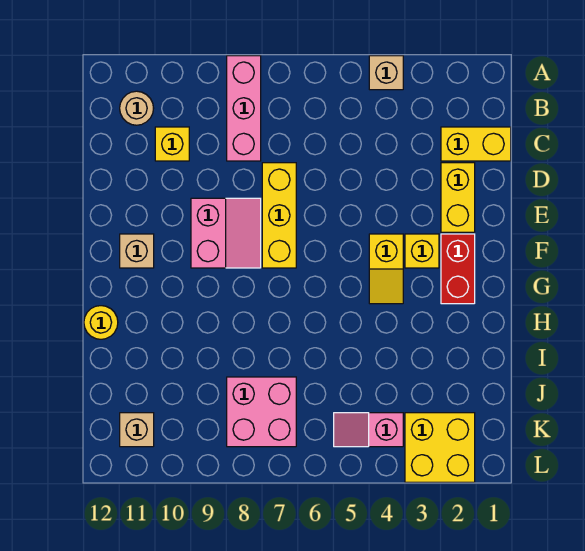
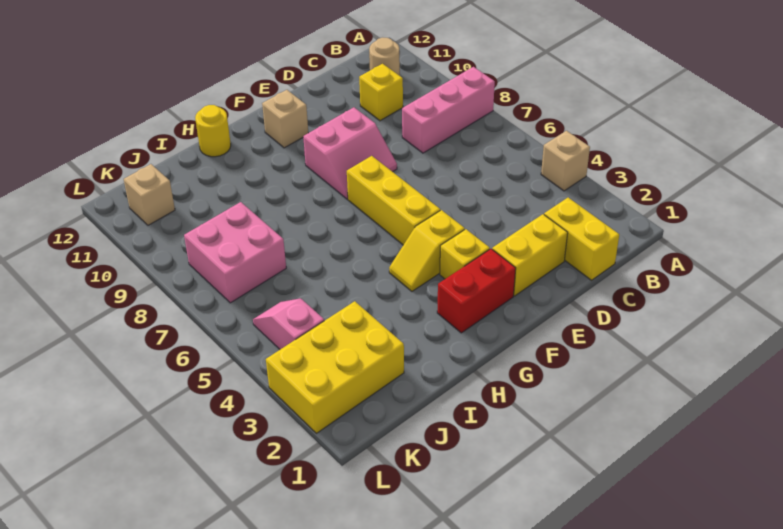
yellow brick D7:F7 level 1 -> yellow brick F5:F7 level 1
yellow brick K2:L3 level 1 -> yellow brick J2:L3 level 1

